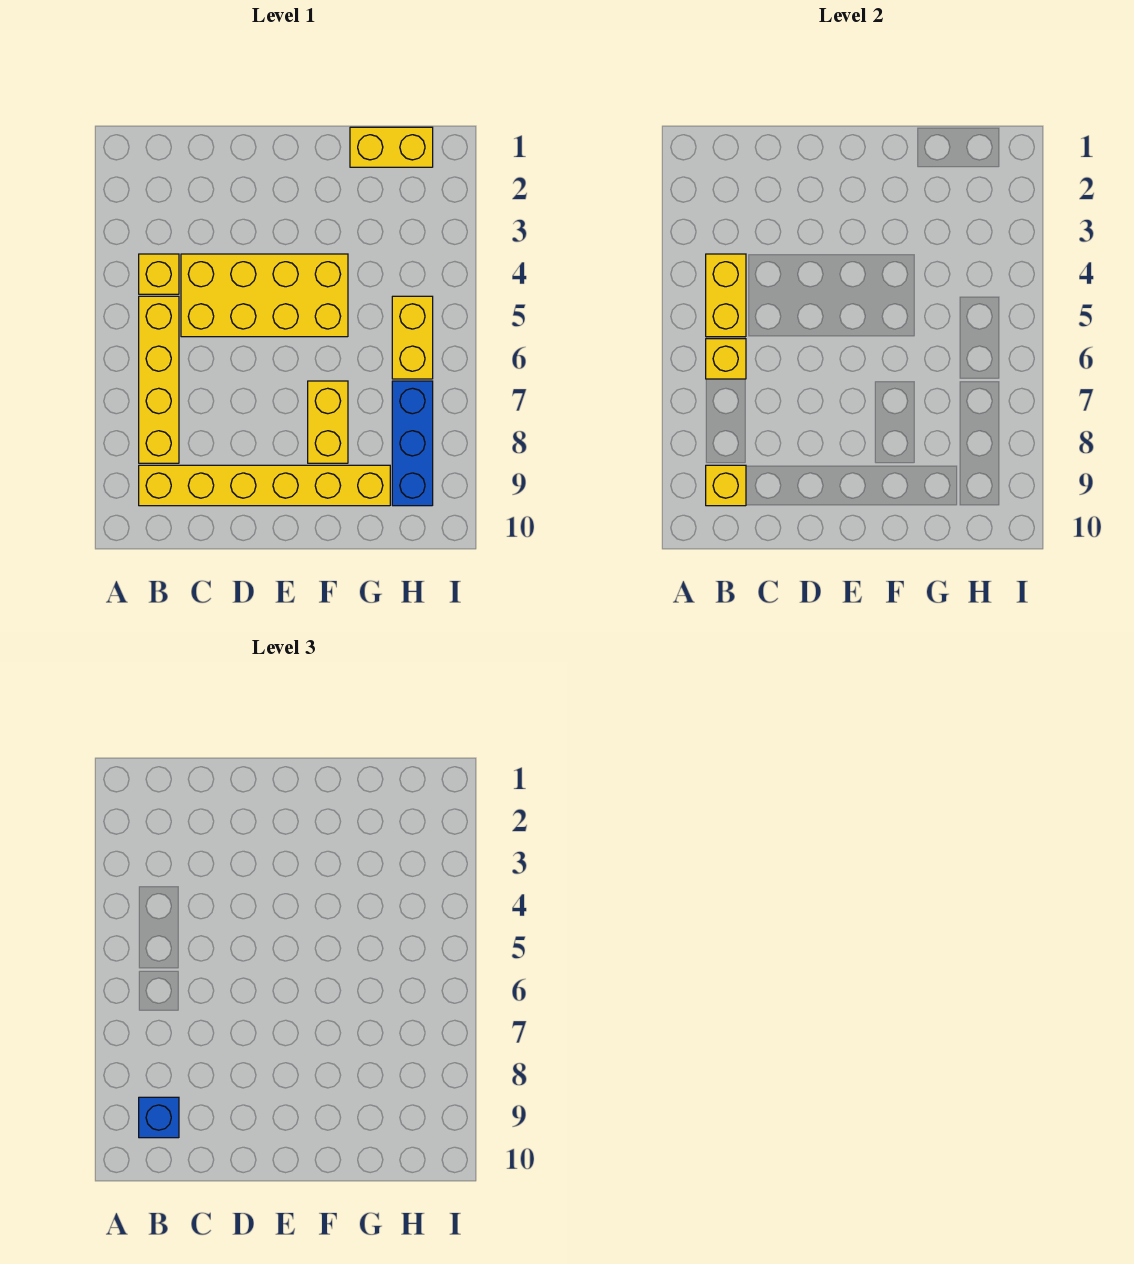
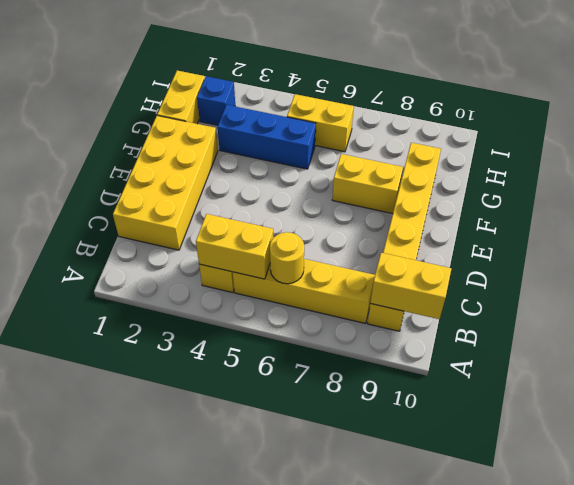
yellow brick B6 level 2 -> yellow round brick B6 level 2
yellow brick B9 level 2 -> yellow brick B9:B10 level 2
blue brick B9 level 3 -> blue brick H2 level 1
yellow brick C4:F5 level 1 -> yellow brick C1:F2 level 1
blue brick H7:H9 level 1 -> blue brick G3:G5 level 1

